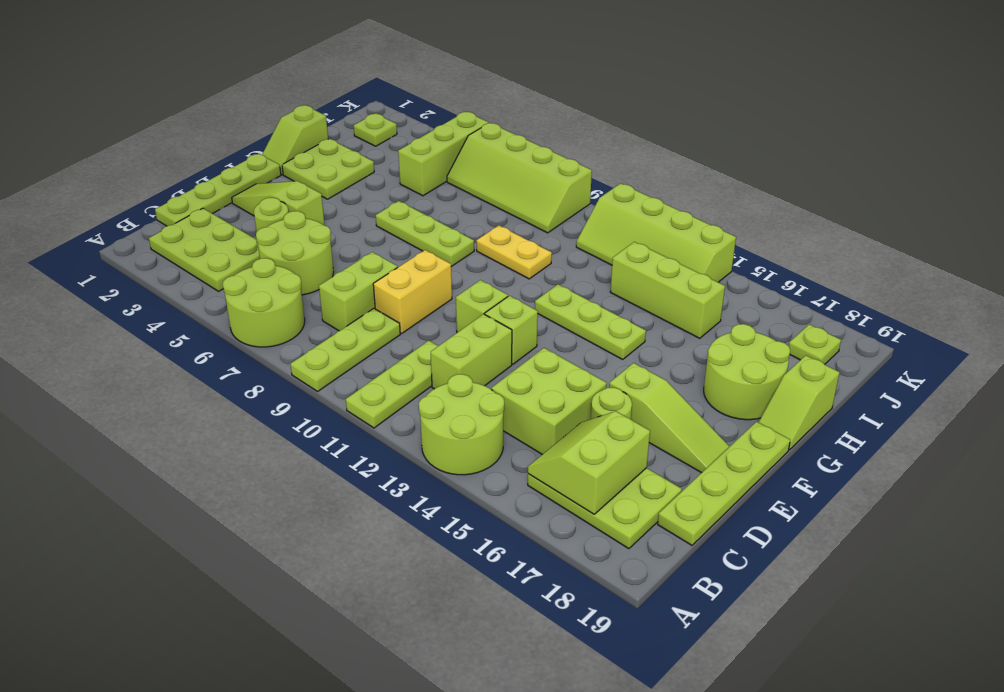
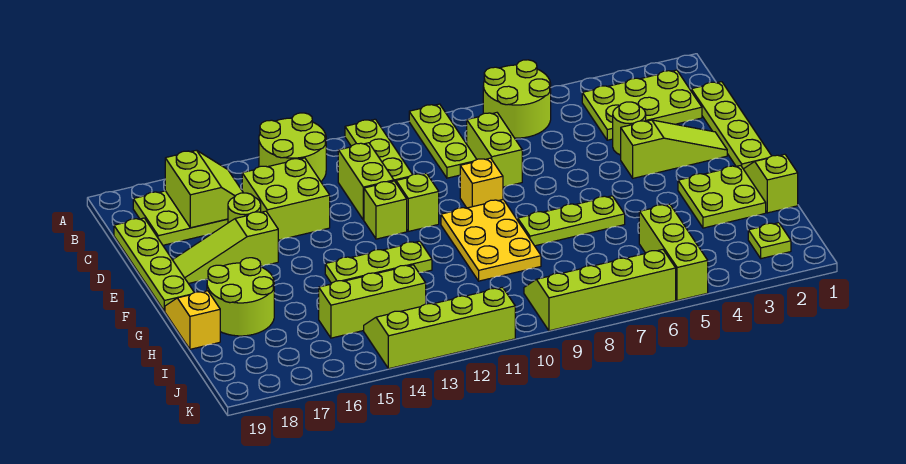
lime round brick C5:D6 level 1 -> none
yellow brick D9:E9 level 1 -> yellow brick E9 level 1
lime slope G19:H19 level 1 top H -> yellow slope G19:H19 level 1 top H
yellow plate H9:H10 level 1 -> yellow plate F9:H10 level 1
lime plate J18 level 1 -> none

